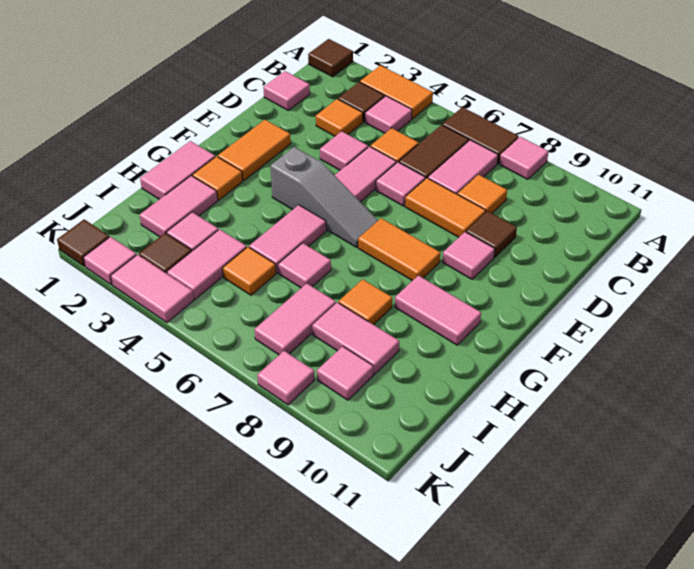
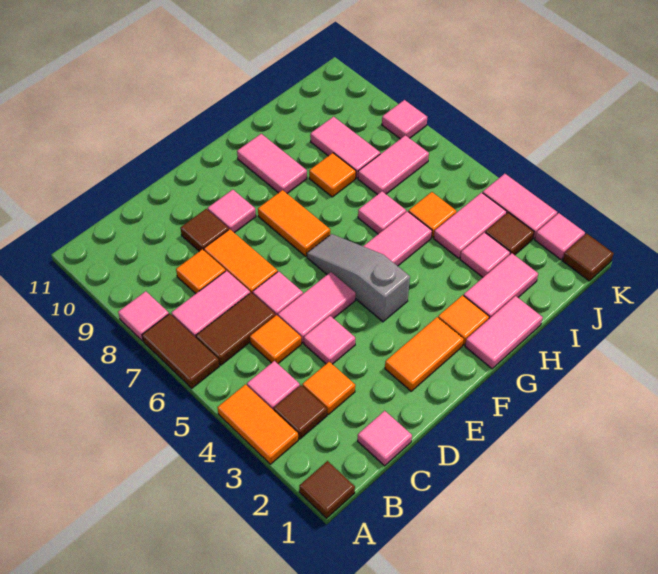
pink tile J9 level 1 -> none

